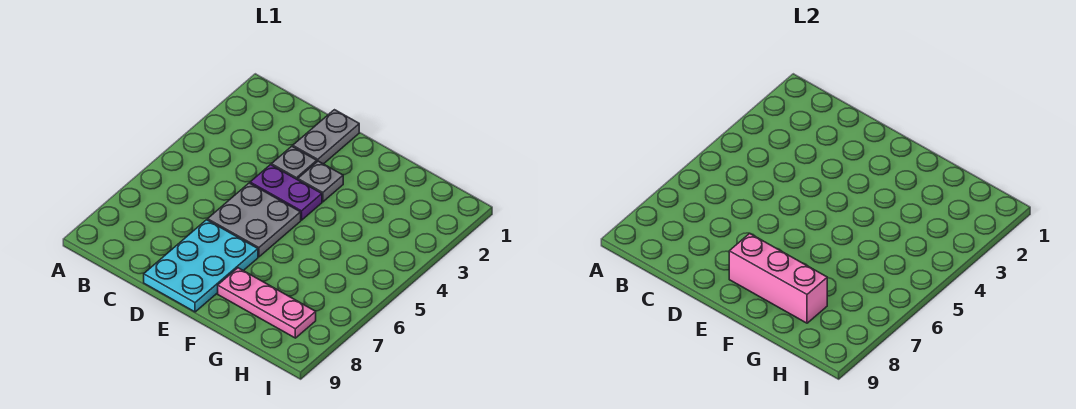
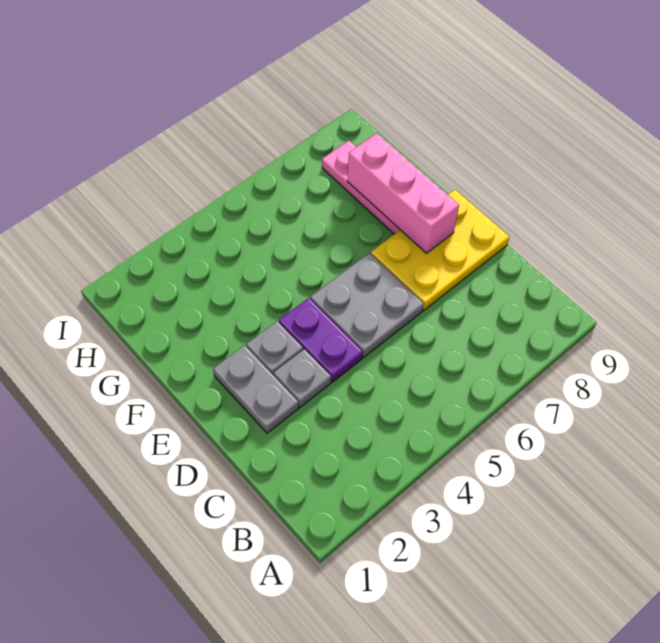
grey plate D1:D2 level 1 -> grey plate D2:E2 level 1
cyan plate D7:E9 level 1 -> yellow plate D7:E9 level 1

